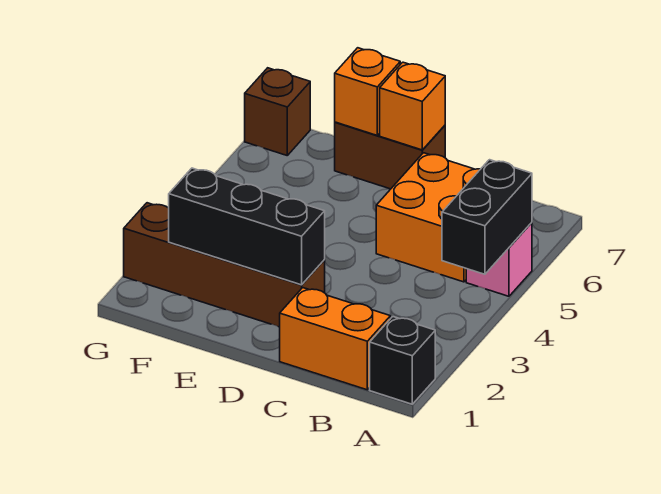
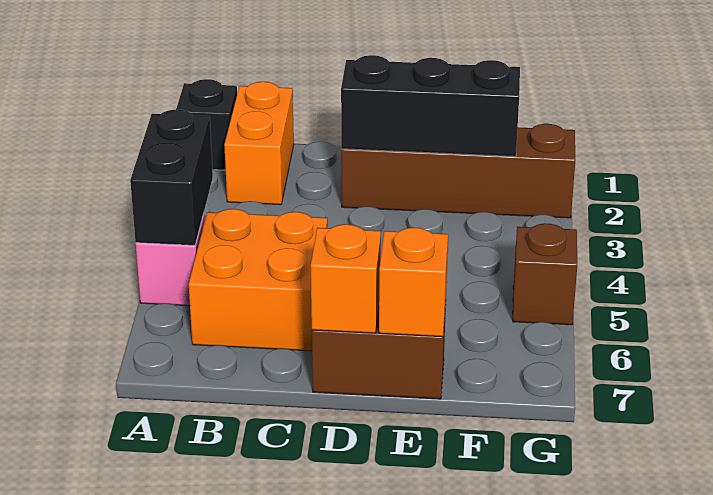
orange brick B1:C1 level 1 -> orange brick B1:B2 level 1
brown brick G7 level 1 -> brown brick G5 level 1

